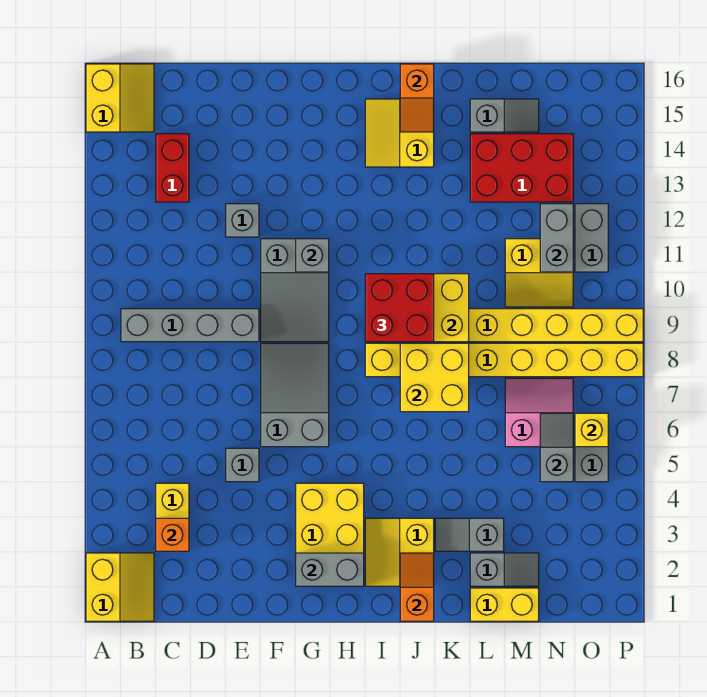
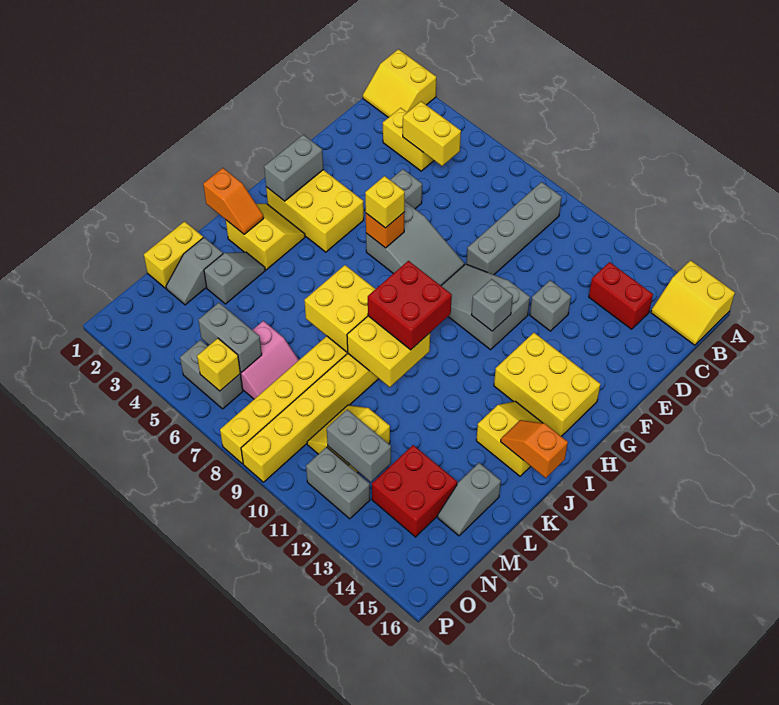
orange brick C3 level 2 -> orange brick G6 level 2
none -> yellow brick C4:C5 level 2
none -> yellow brick G6 level 3
none -> yellow brick G13:H15 level 1
red brick L13:N14 level 1 -> red brick M13:N14 level 1
grey slope N5:N6 level 2 top 5 -> grey brick N5:N6 level 2

